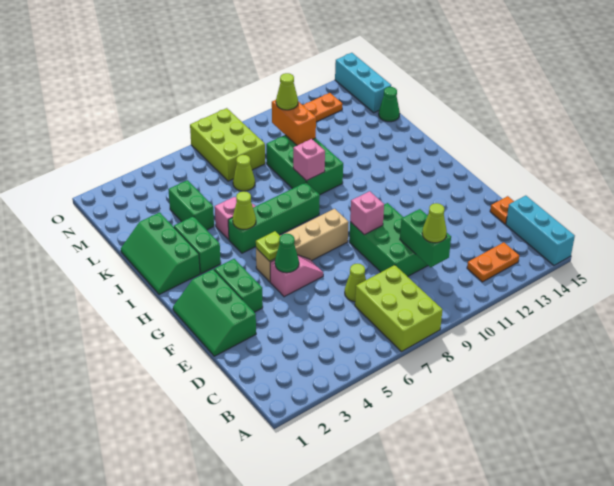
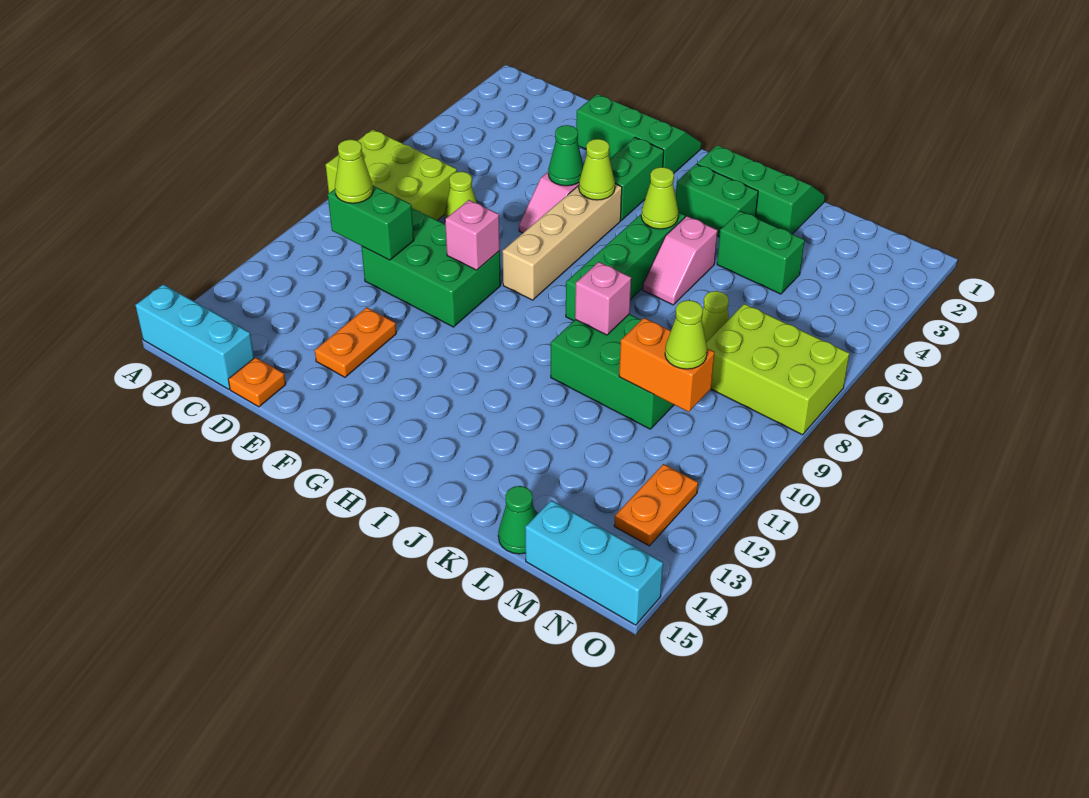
orange plate B12:B13 level 1 -> orange plate E12:E13 level 1
green brick F3:G3 level 1 -> green brick G3:G4 level 1
lime plate G5 level 2 -> lime cone G5 level 2

